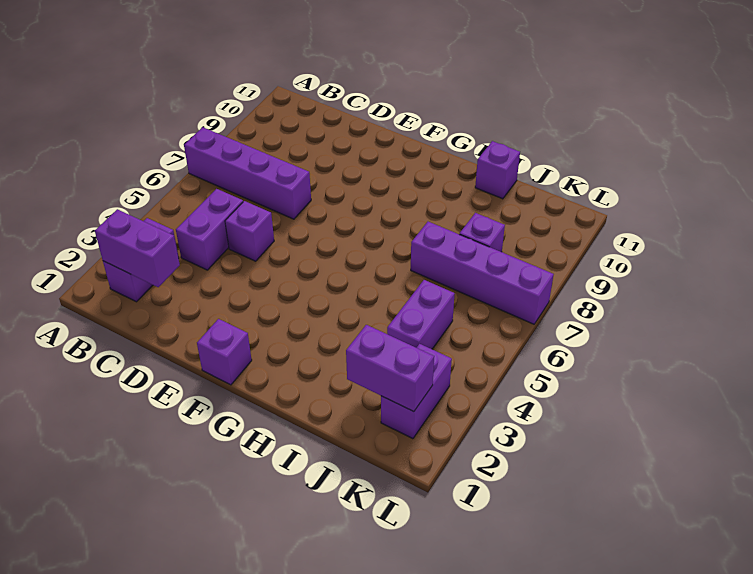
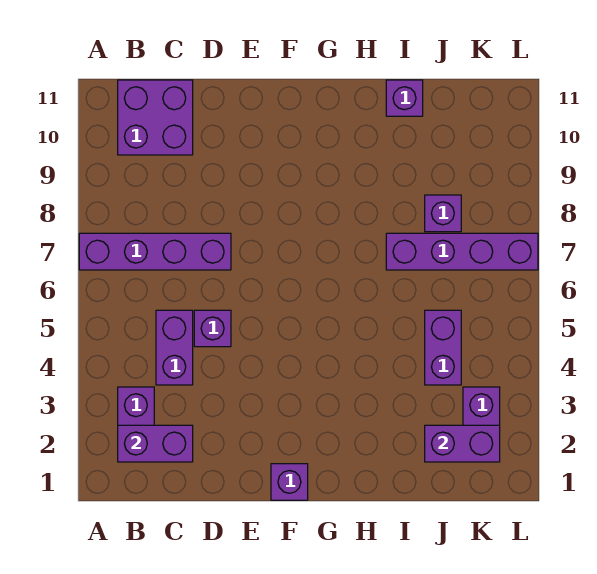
none -> purple brick B10:C11 level 1

